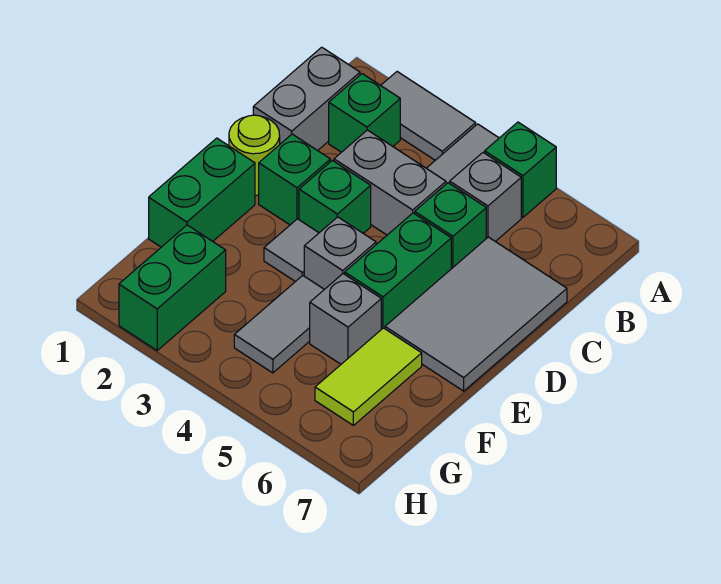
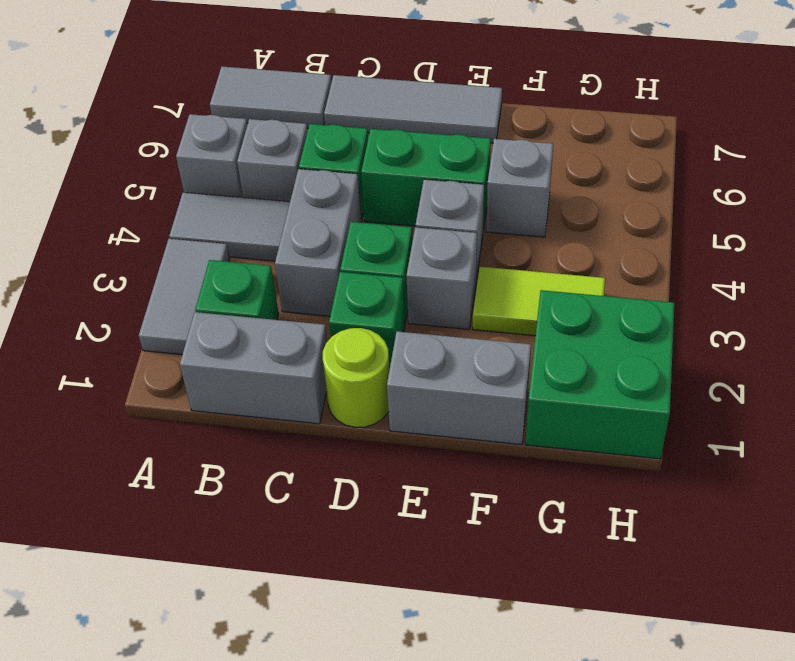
green brick A5 level 1 -> grey brick A5 level 1
grey tile C6:E7 level 1 -> grey tile C7:E7 level 1
green brick E1:F1 level 1 -> grey brick E1:F1 level 1
grey tile E3 level 1 -> grey brick E3 level 1
grey tile F4:G4 level 1 -> grey tile A7:B7 level 1
lime tile F6:G6 level 1 -> lime tile F3:G3 level 1
green brick G2:H2 level 1 -> green brick G1:H2 level 1

